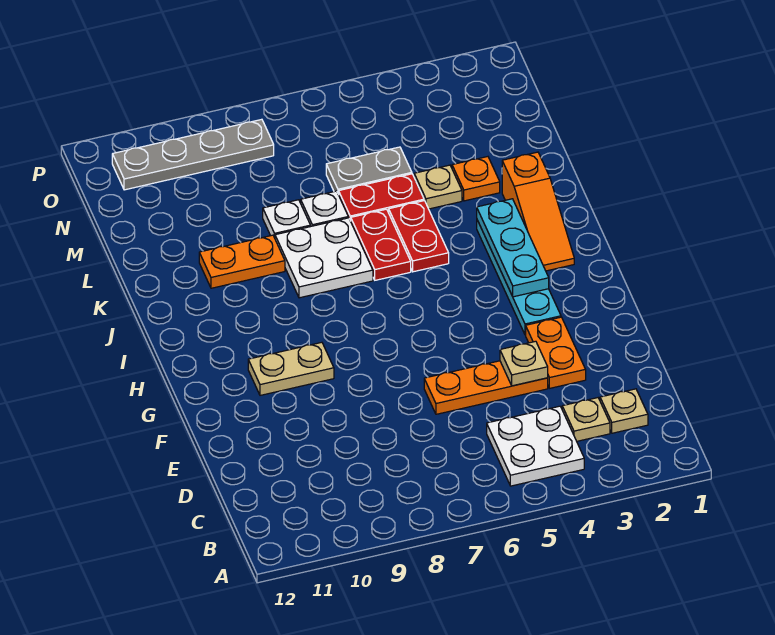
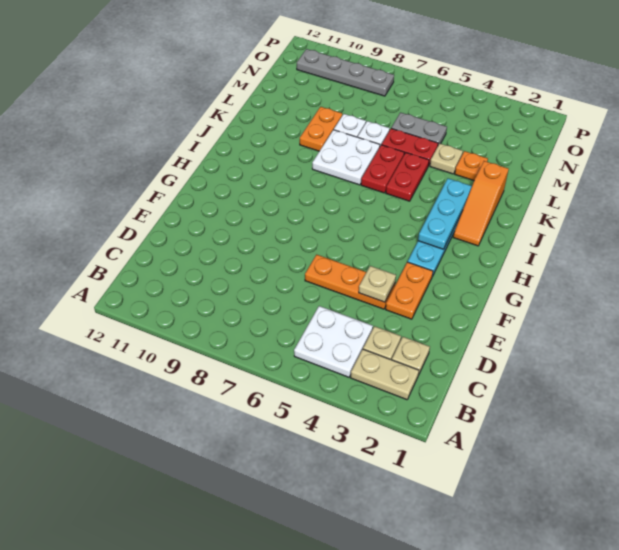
tan plate G9:G10 level 1 -> tan plate B2:B3 level 1
orange plate K9:K10 level 1 -> orange plate K9:L9 level 1

